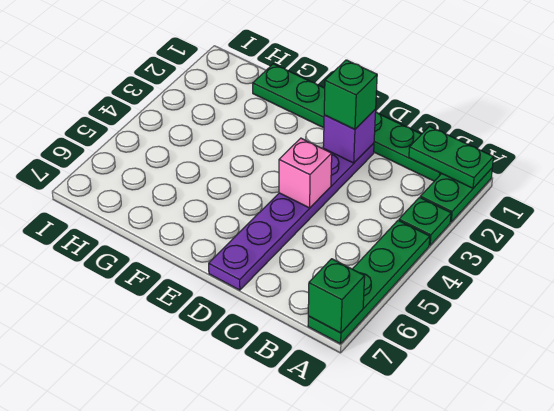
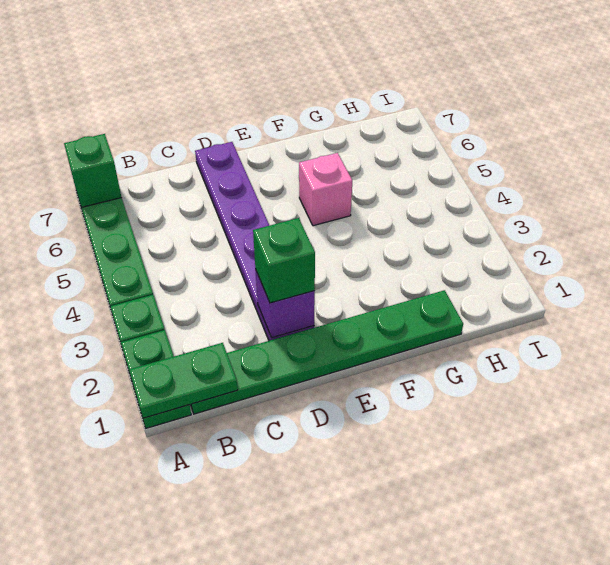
pink brick D4 level 2 -> pink brick F5 level 1

